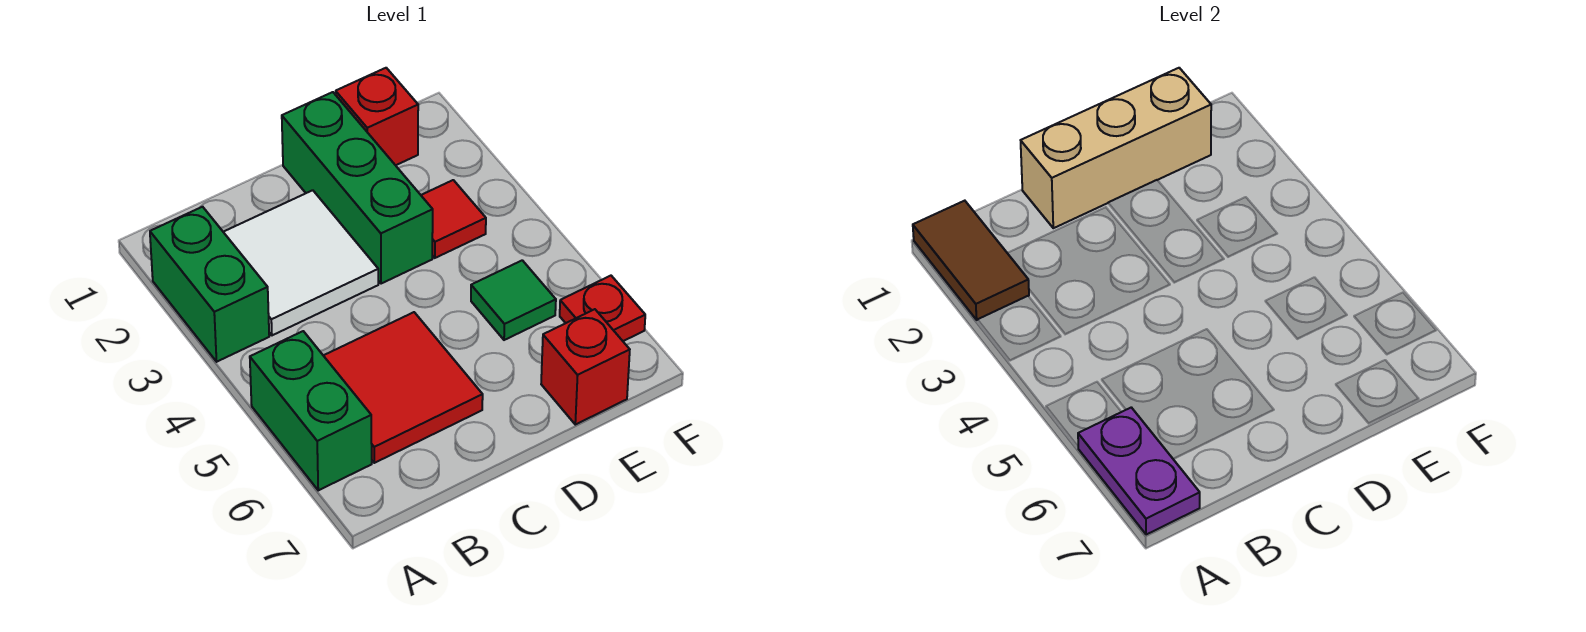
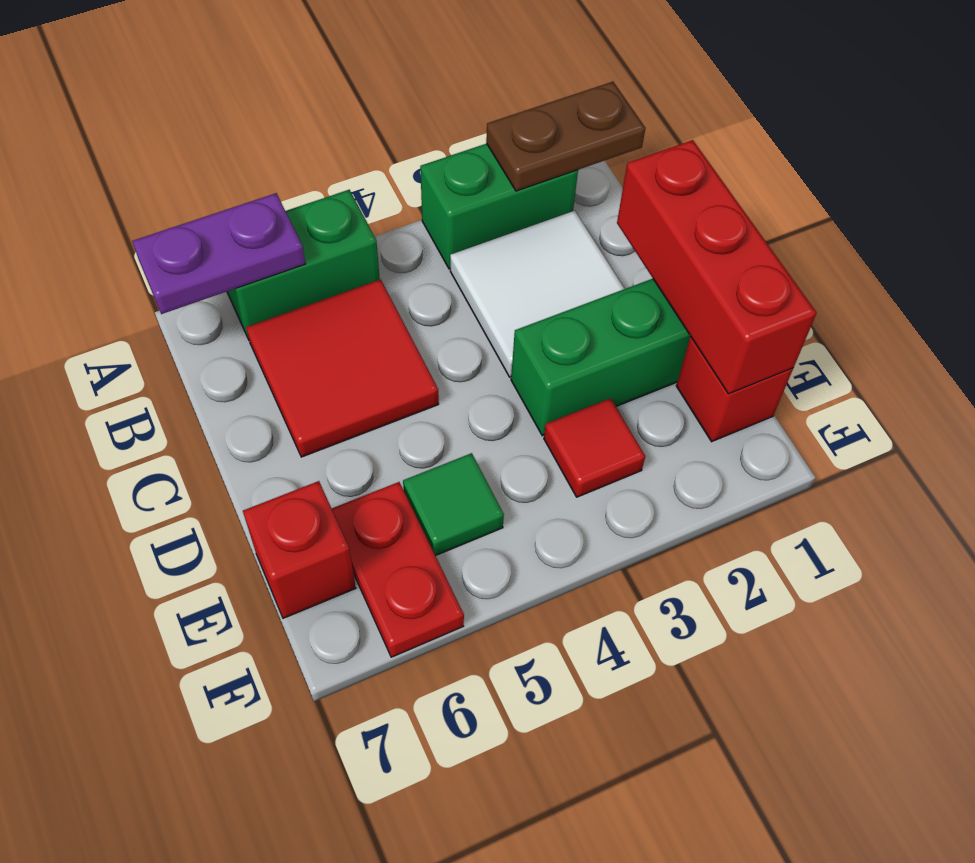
brown tile A1:A2 level 2 -> brown plate A1:A2 level 2
tan brick C1:E1 level 2 -> red brick C1:E1 level 2
red plate F6 level 1 -> red plate E6:F6 level 1

